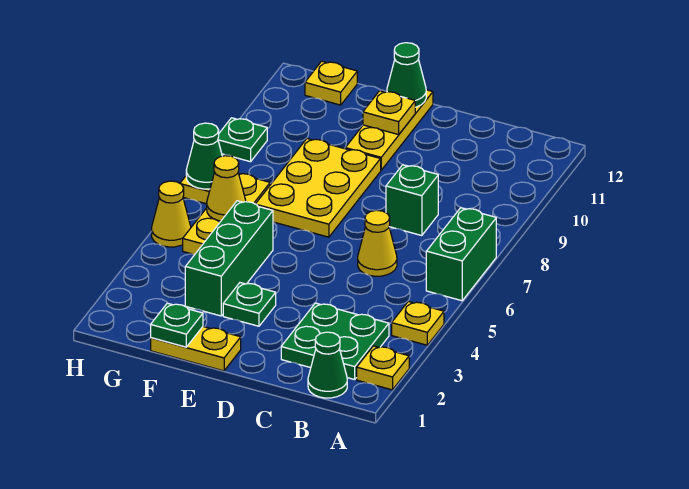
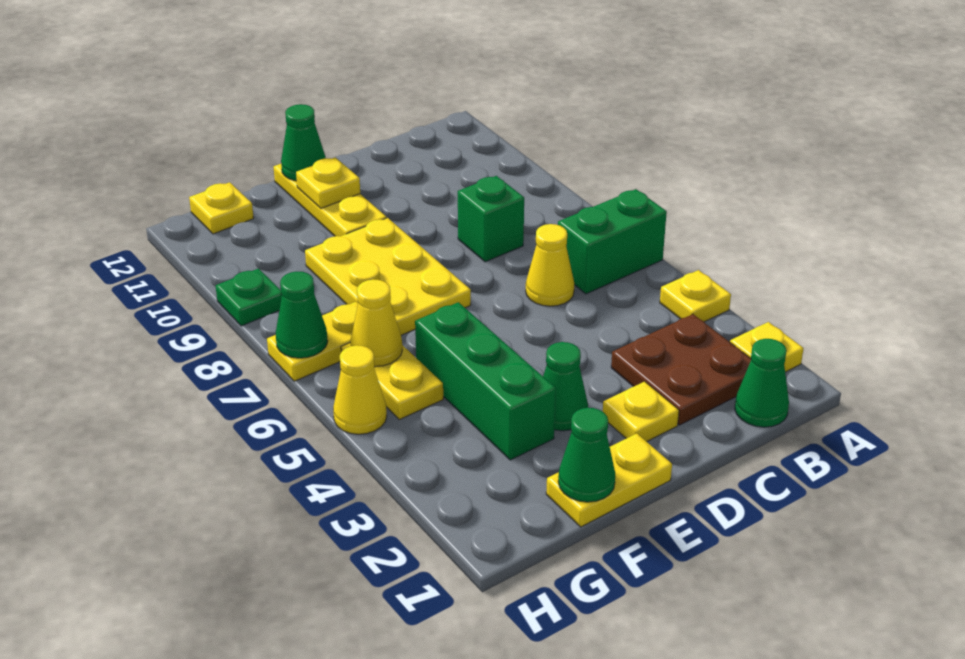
green brick A6:A7 level 1 -> green brick A6:B6 level 1
green plate B2:C3 level 1 -> brown plate B2:C3 level 1
none -> yellow plate D2 level 1
green plate E3 level 1 -> green cone E3 level 1
green plate F1 level 2 -> green cone F1 level 2

